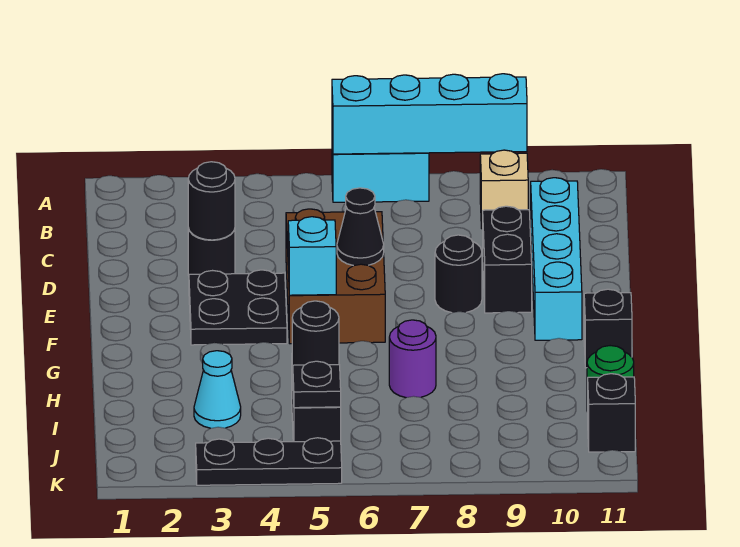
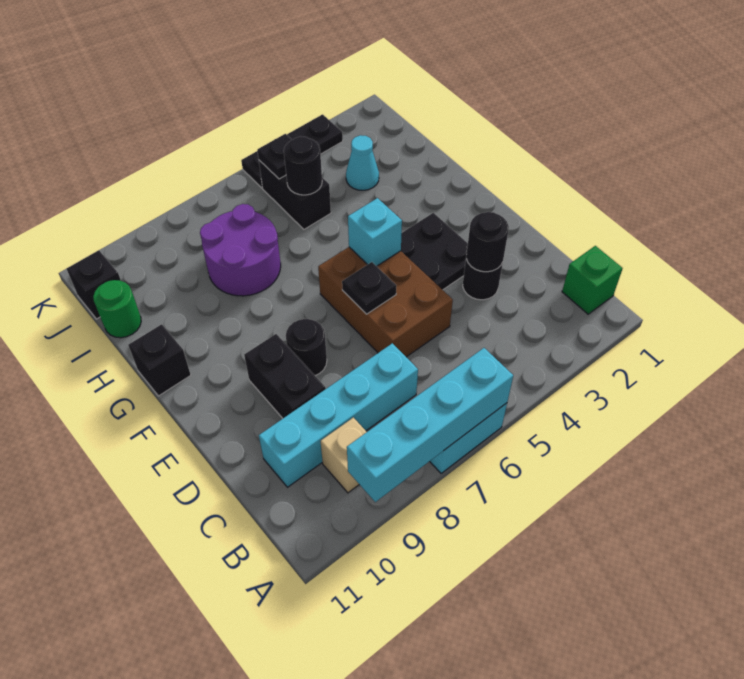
none -> green brick B1 level 1
cyan brick C10:F10 level 1 -> cyan brick C7:C10 level 1
black cone E6 level 2 -> black plate E6 level 2
purple round brick H7 level 1 -> purple round brick H7:I8 level 1

